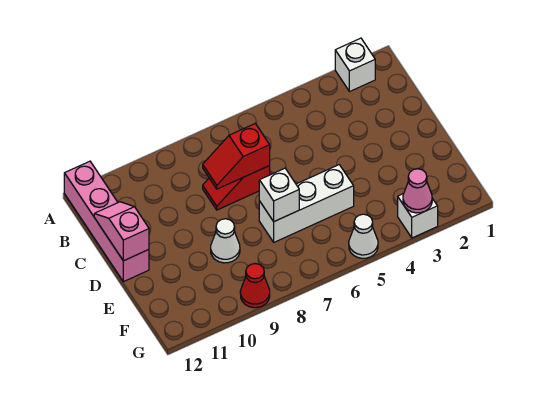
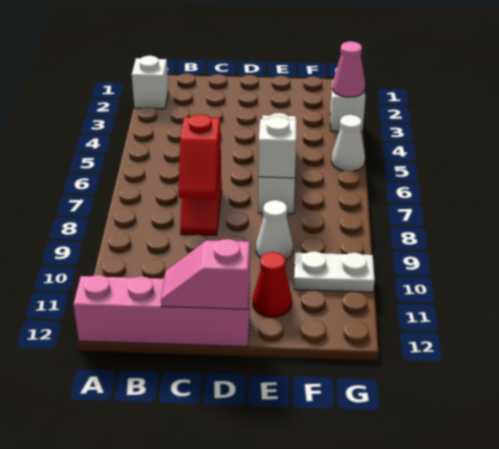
none -> white plate F10:G10 level 1
red cone G9 level 1 -> red cone E11 level 1

